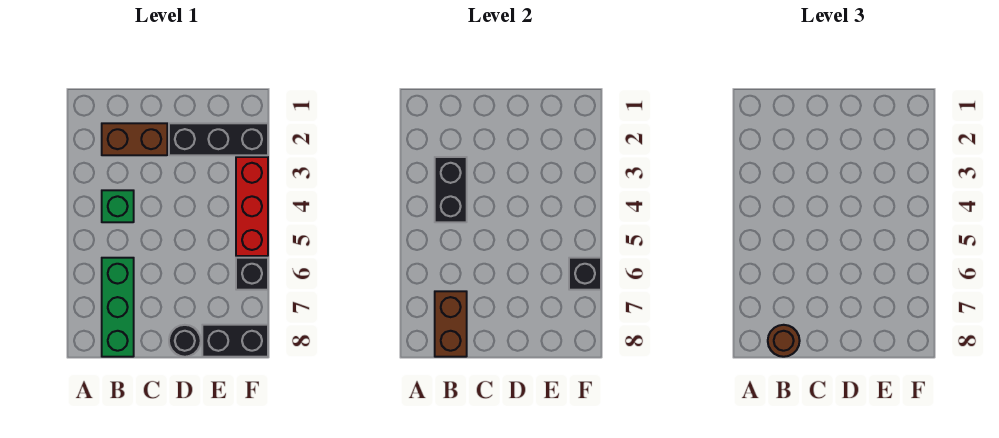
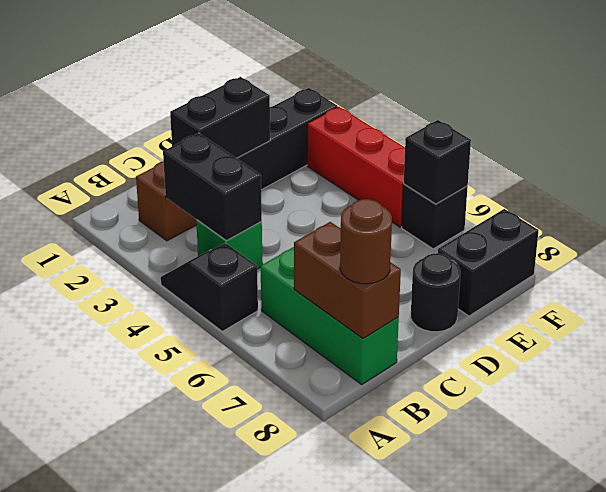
none -> black slope A4:A5 level 1 top 5
none -> black brick C2:D2 level 2

